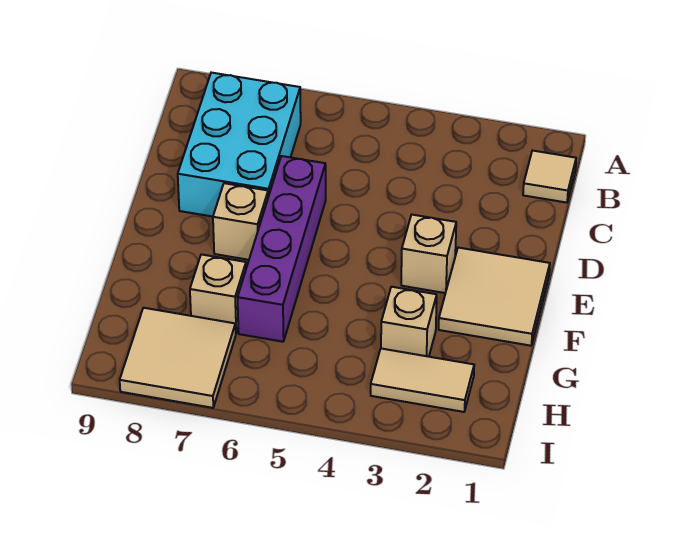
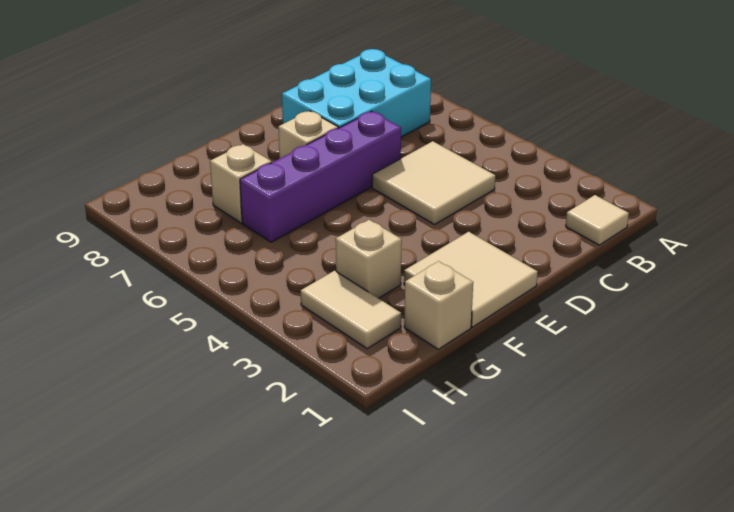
tan brick E3 level 1 -> tan brick G1 level 1
tan tile H7:I8 level 1 -> tan tile C4:D5 level 1

